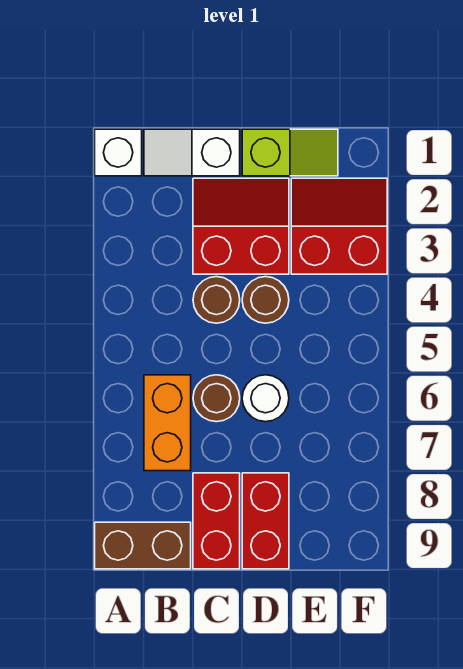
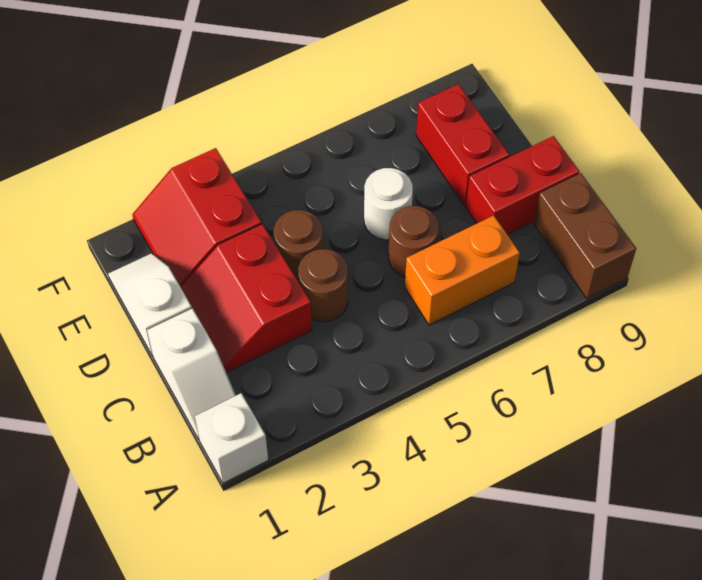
lime slope D1:E1 level 1 top D -> white slope D1:E1 level 1 top D
red brick D8:D9 level 1 -> red brick D8:E8 level 1

